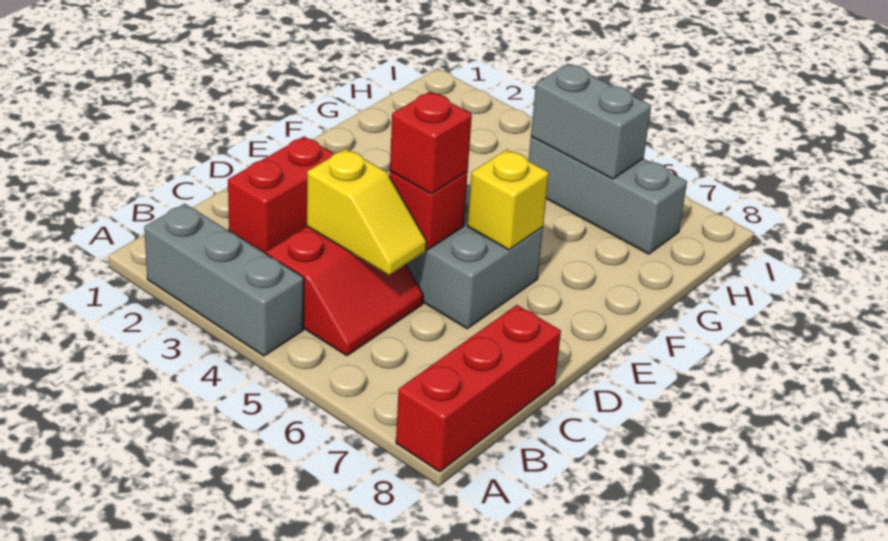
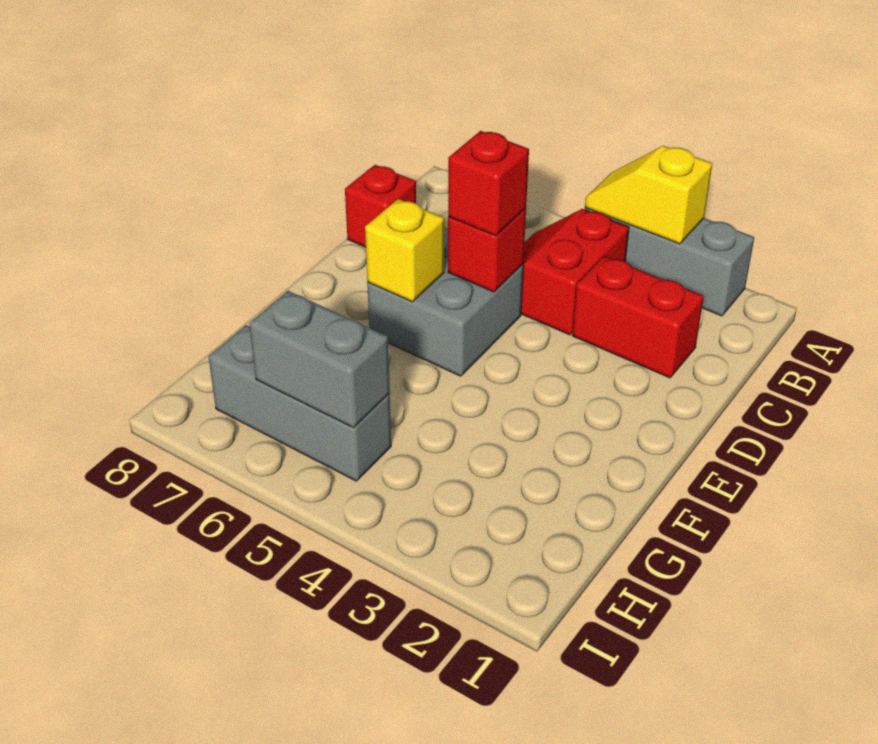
red brick A8:C8 level 1 -> red brick C8 level 1
red brick C2:D2 level 1 -> red brick C2:C3 level 1
yellow slope C4:C5 level 2 top 4 -> yellow slope A3:A4 level 2 top 3

